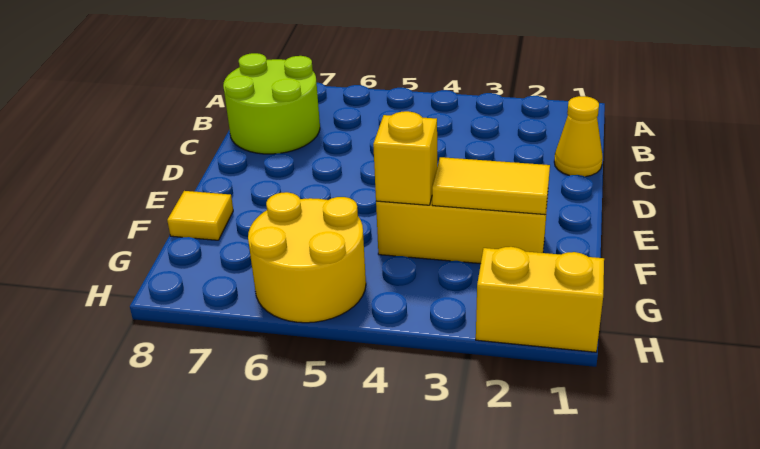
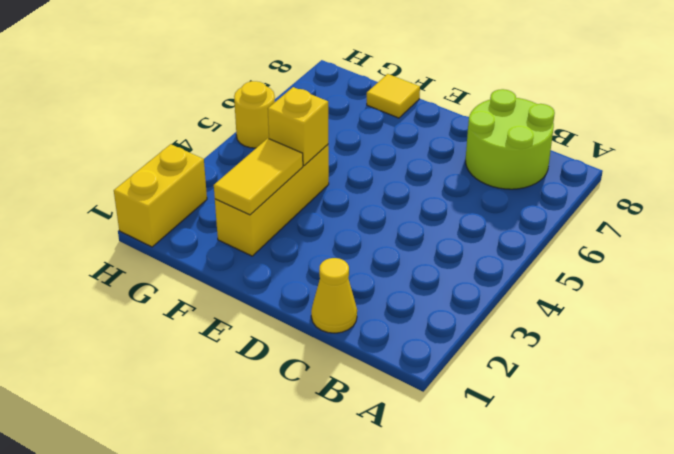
yellow round brick G5:H6 level 1 -> yellow round brick H5 level 1

